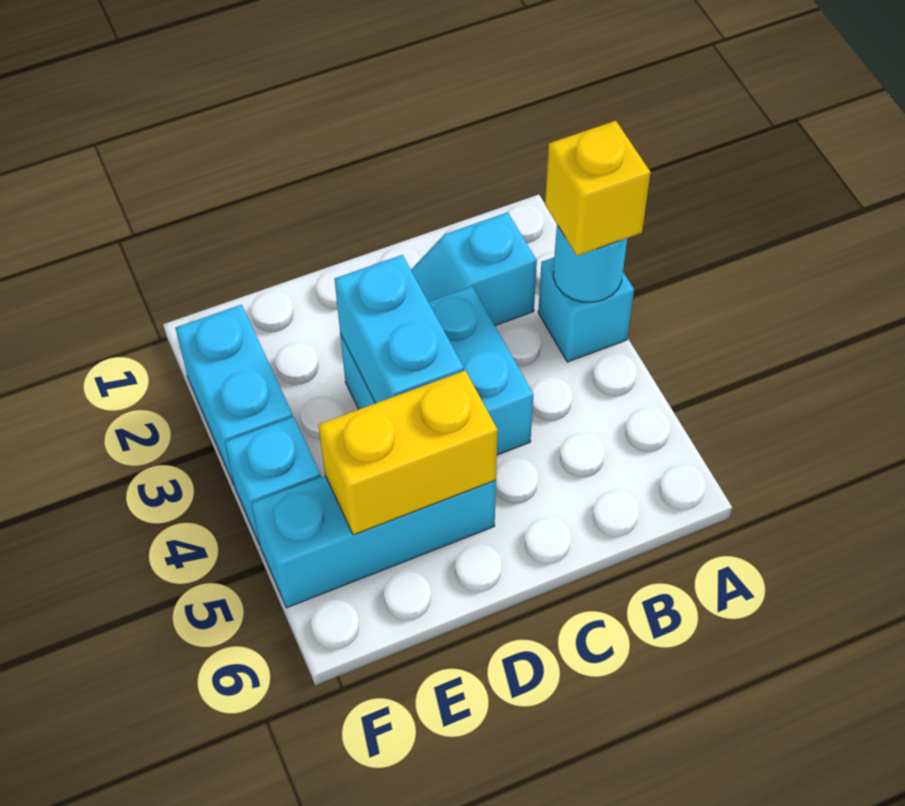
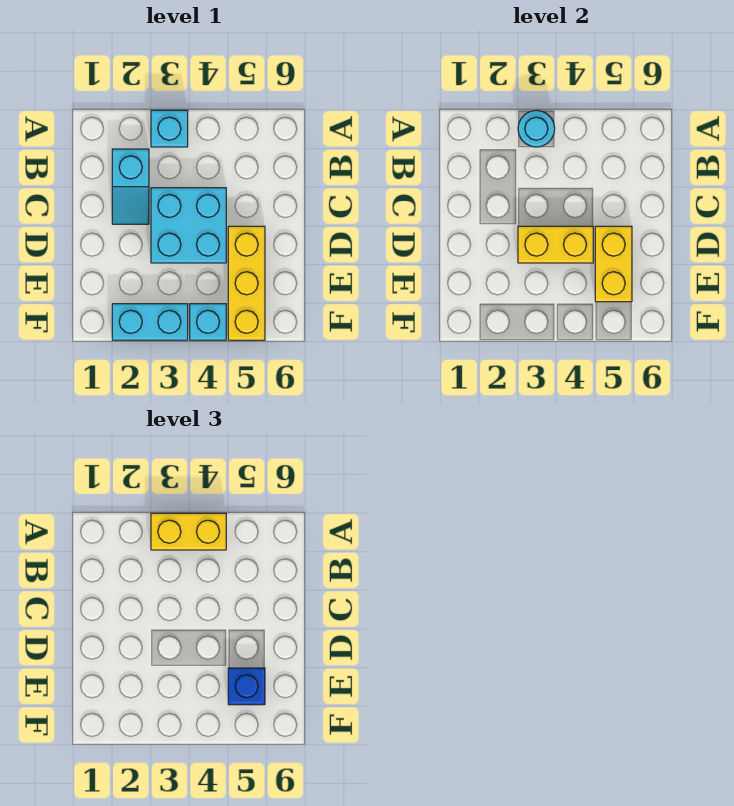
yellow brick A3 level 3 -> yellow brick A3:A4 level 3
cyan brick D3:D4 level 2 -> yellow brick D3:D4 level 2
cyan brick D5:F5 level 1 -> yellow brick D5:F5 level 1
none -> blue brick E5 level 3

